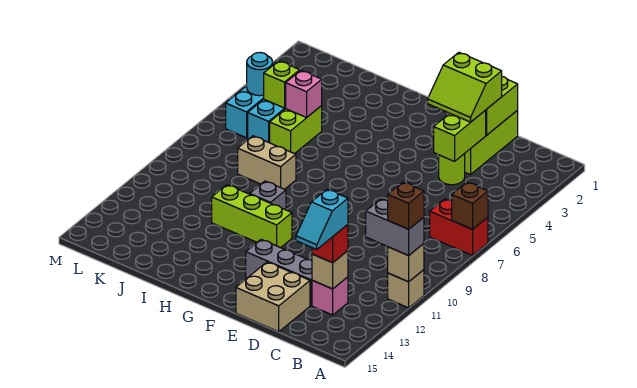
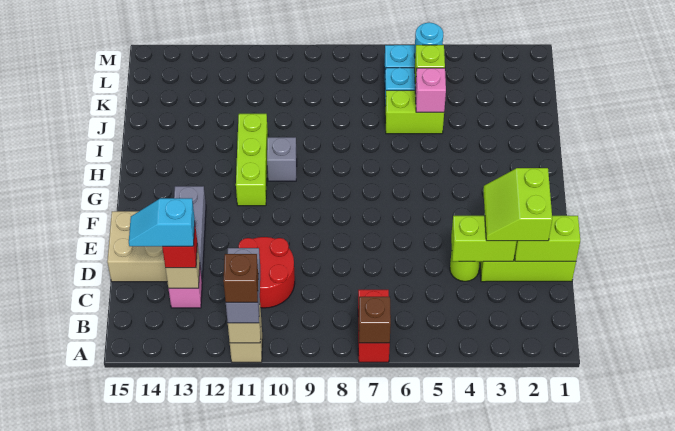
none -> red round brick C10:D11 level 1
tan brick I8:J8 level 1 -> none

